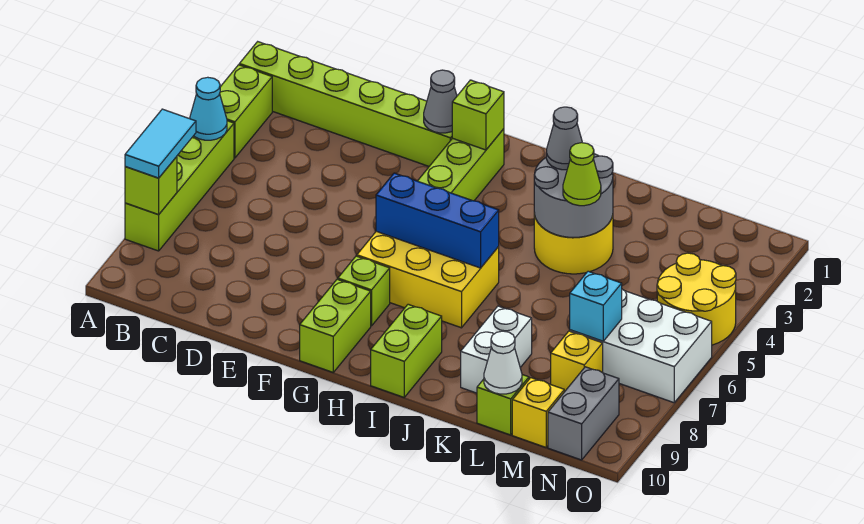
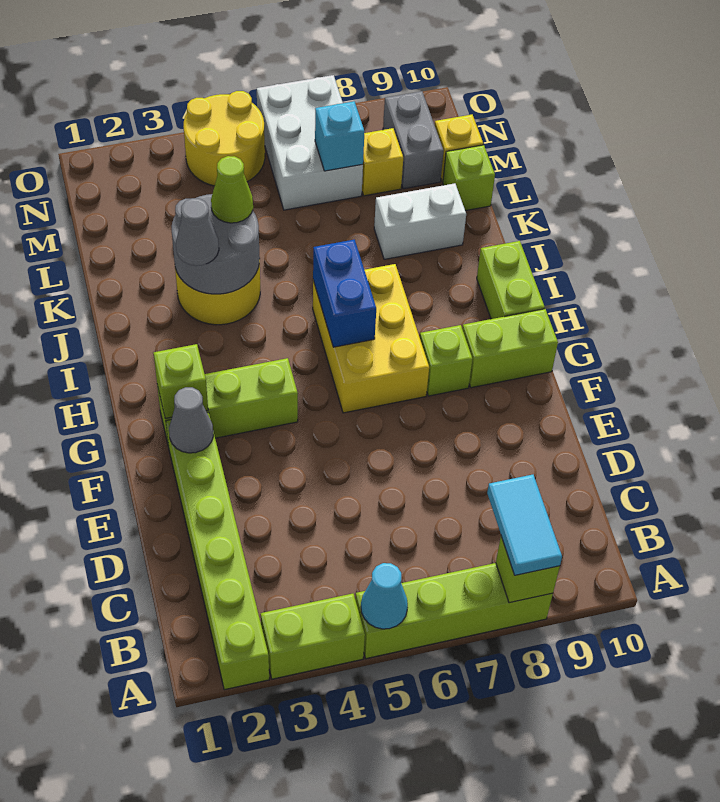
cyan tile A7:A8 level 3 -> cyan tile A8:B8 level 3
blue brick G6:I6 level 2 -> blue brick H6:I6 level 2
lime brick I9:I10 level 1 -> lime brick H10:I10 level 1
white cone L10 level 2 -> none
grey brick N9:N10 level 1 -> grey brick M9:N9 level 1

